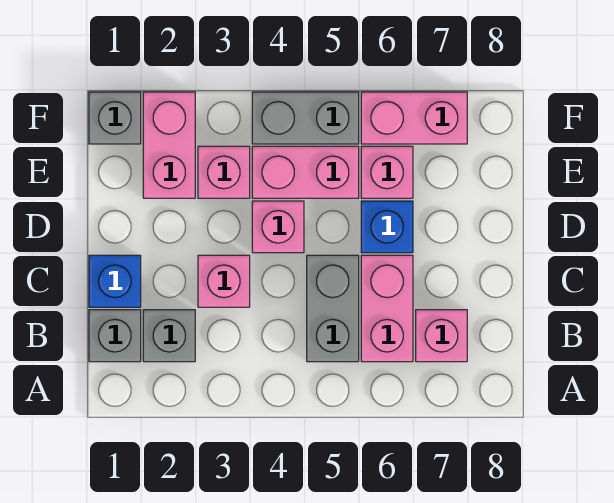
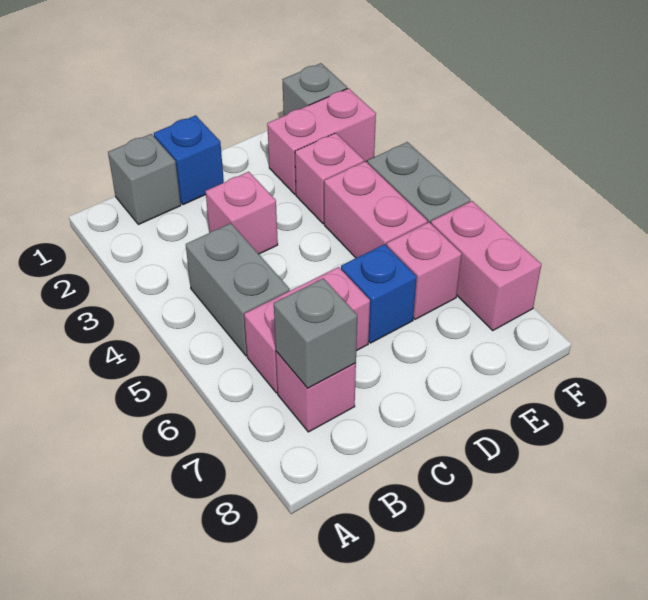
grey brick B2 level 1 -> grey brick B7 level 2
grey brick B5:C5 level 1 -> grey brick B4:B5 level 1
pink brick D4 level 1 -> none

